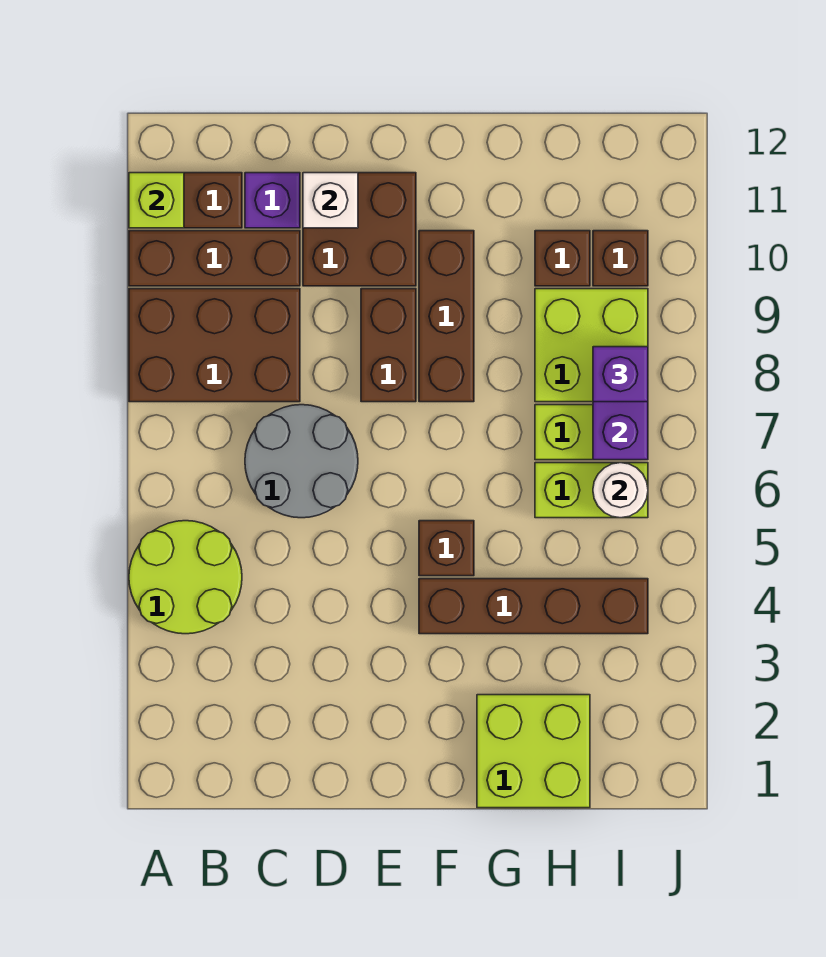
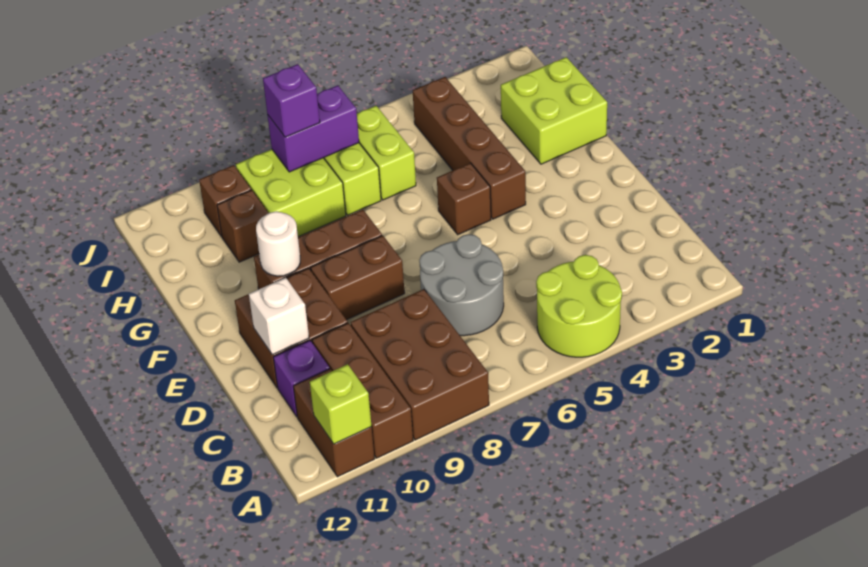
white round brick I6 level 2 -> white round brick F10 level 2

